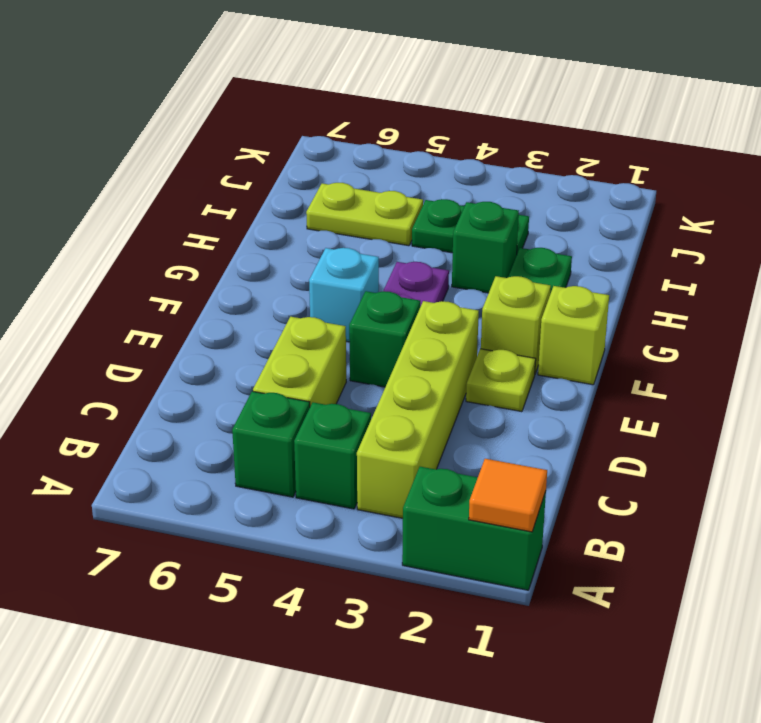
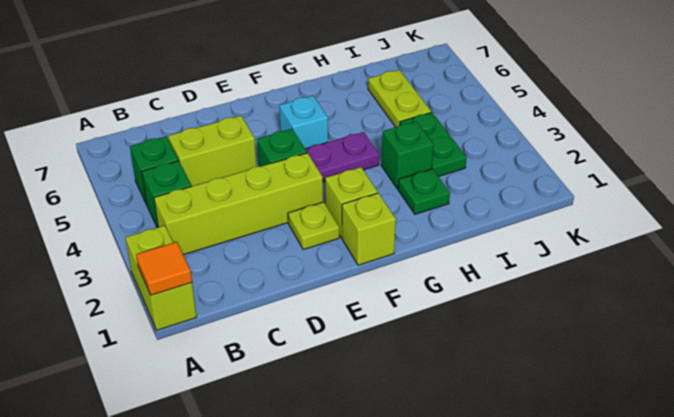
green brick A1:A2 level 1 -> lime brick A1:A2 level 1

